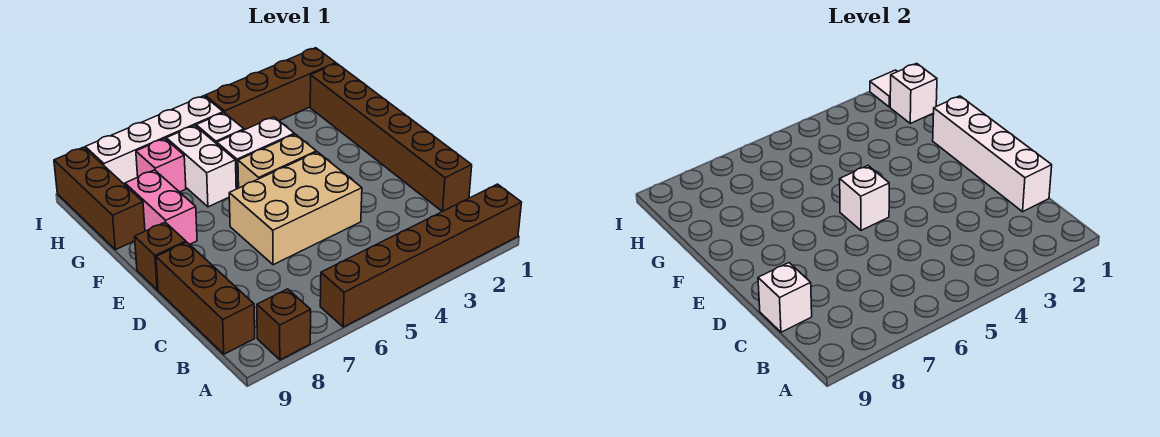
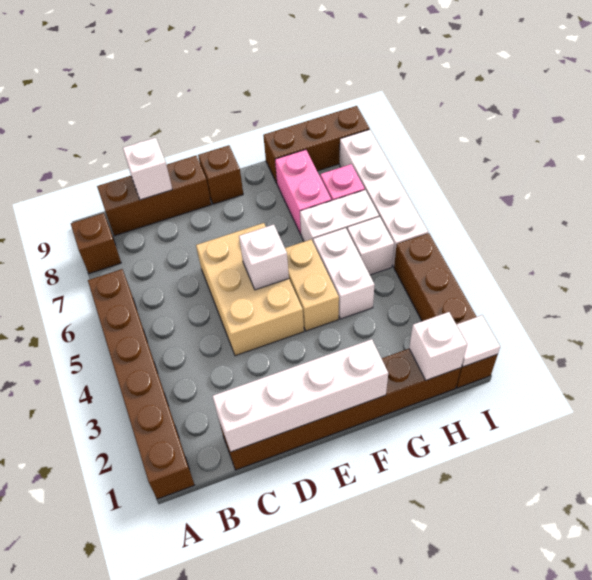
pink brick F8:G8 level 1 -> pink brick G7:G8 level 1

